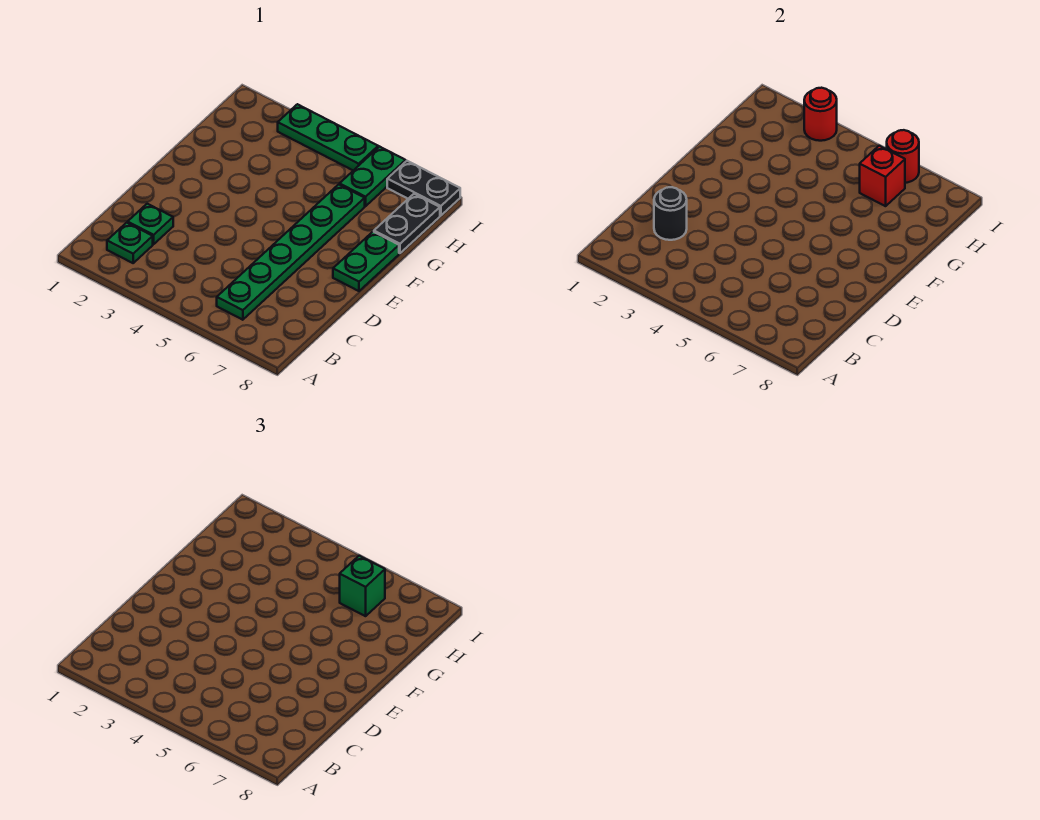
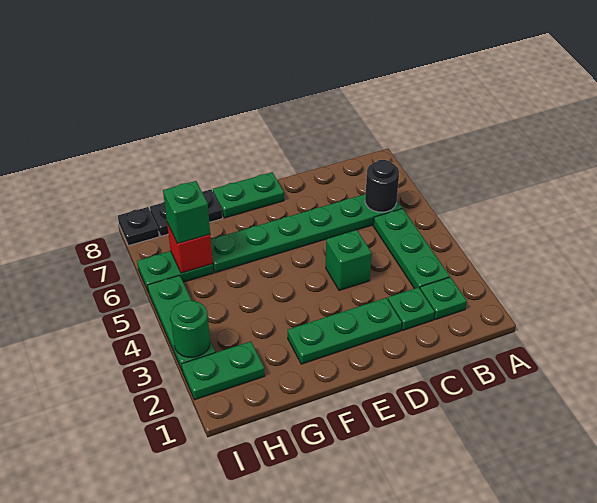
none -> green plate B3:B5 level 1
black round brick C2 level 2 -> black round brick B6 level 2
none -> green plate D2:F2 level 1
none -> green brick D4 level 1
none -> green plate H2:I2 level 1
red round brick I3 level 2 -> green round brick I3 level 2
red round brick I6 level 2 -> none
black plate I7:I8 level 1 -> black plate I8 level 1

